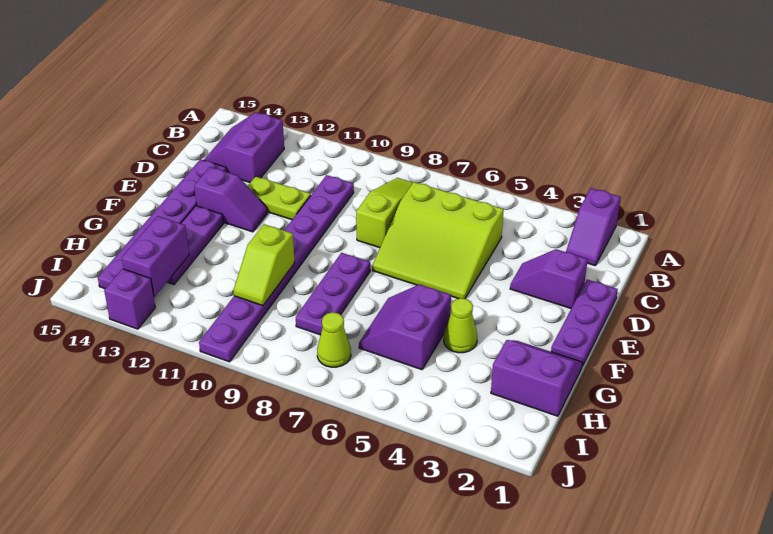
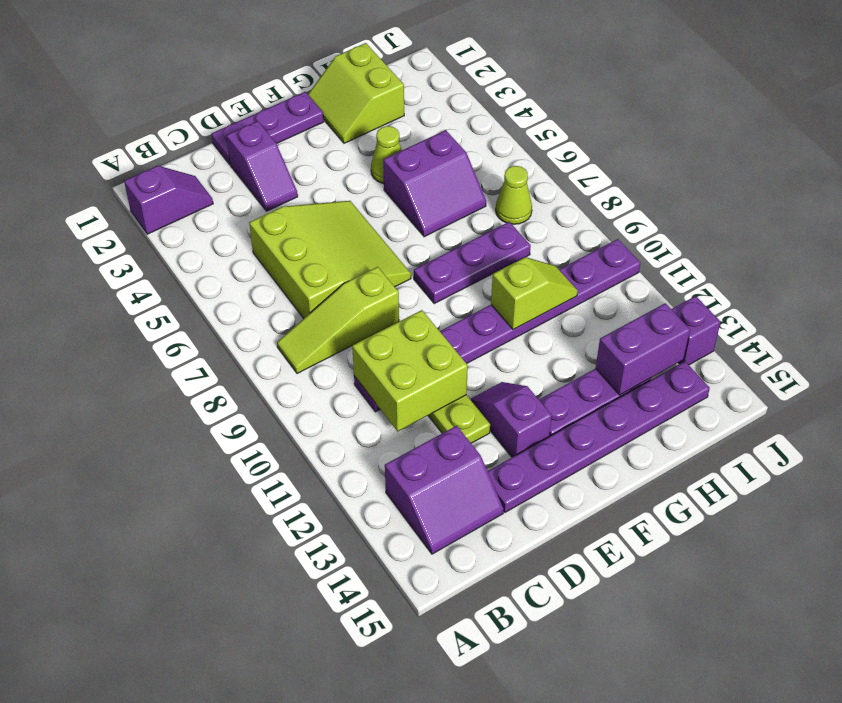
none -> lime brick C10:D11 level 2
purple slope G1:H2 level 1 top H -> lime slope G1:H2 level 1 top H

